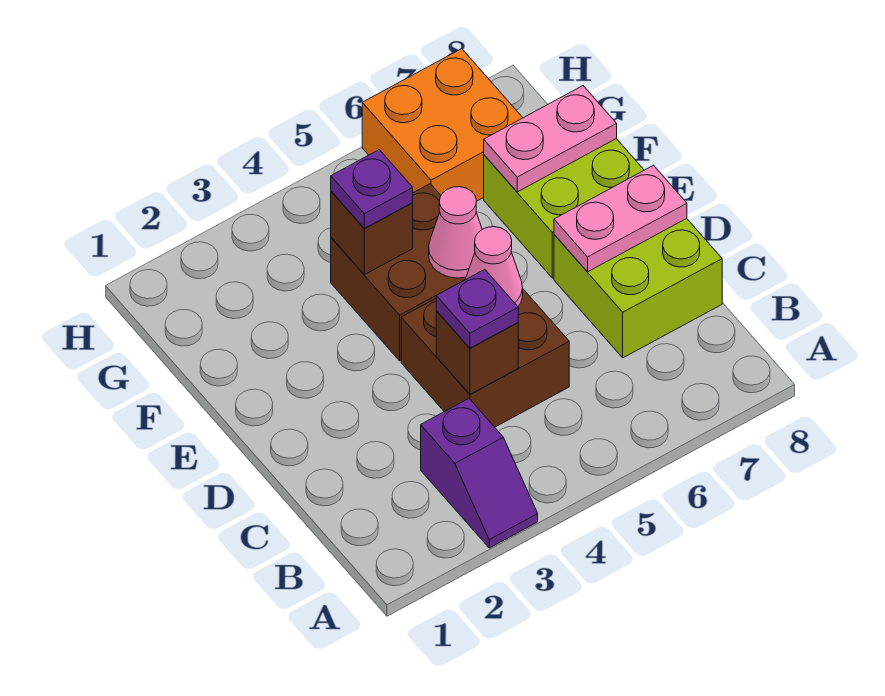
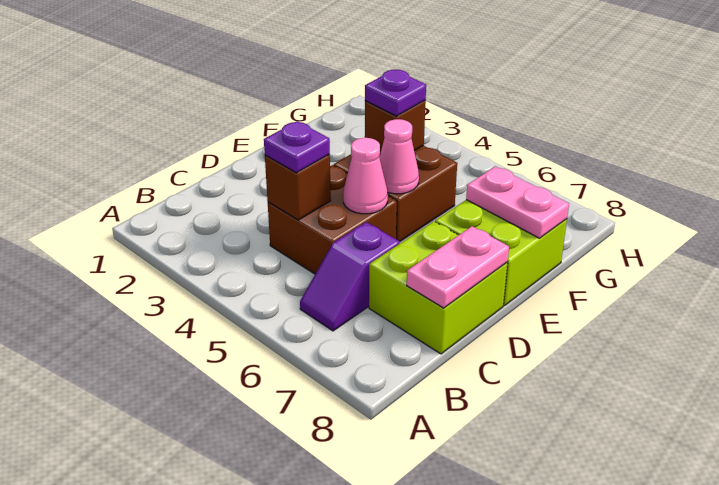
purple slope A3:B3 level 1 top B -> purple slope B6:C6 level 1 top C
pink plate D7:D8 level 2 -> pink plate C8:D8 level 2
orange brick G6:H7 level 1 -> none

